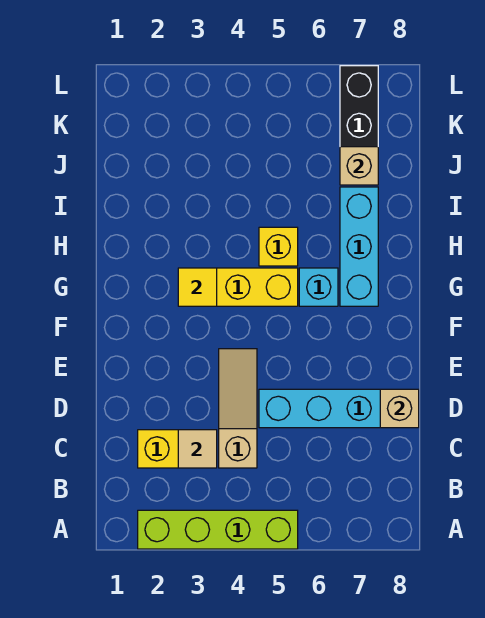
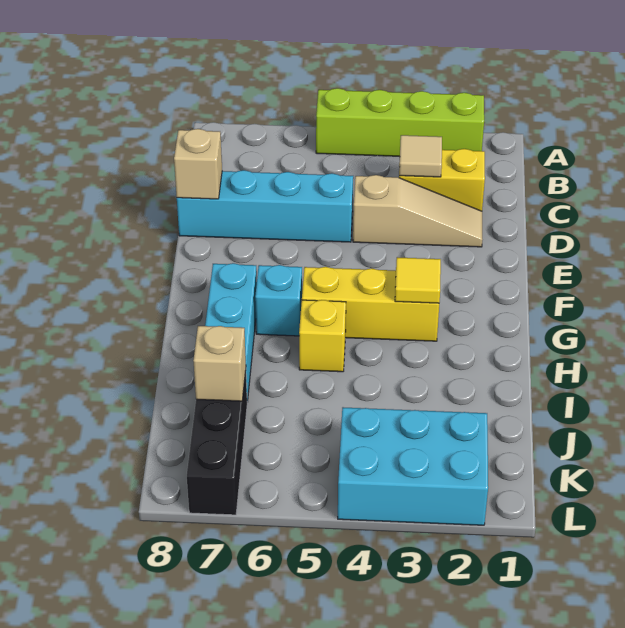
tan slope C4:E4 level 1 top C -> tan slope D2:D4 level 1 top 4
none -> cyan brick K2:L4 level 1

